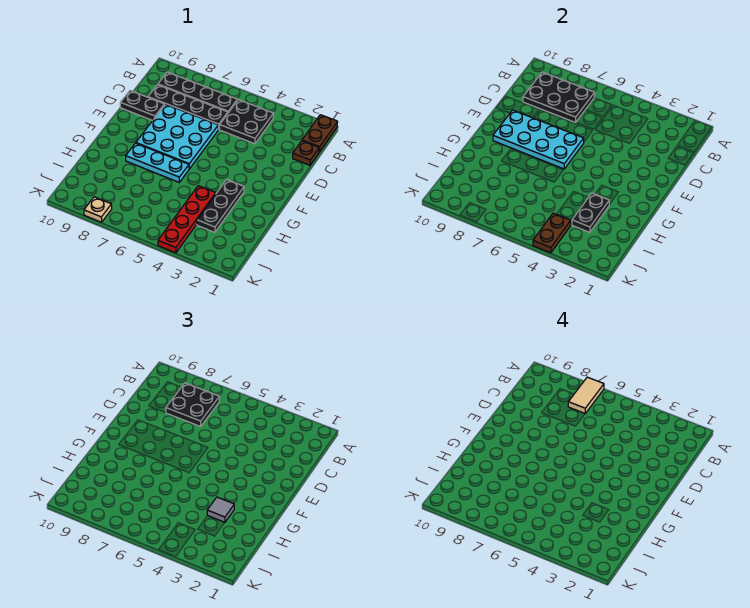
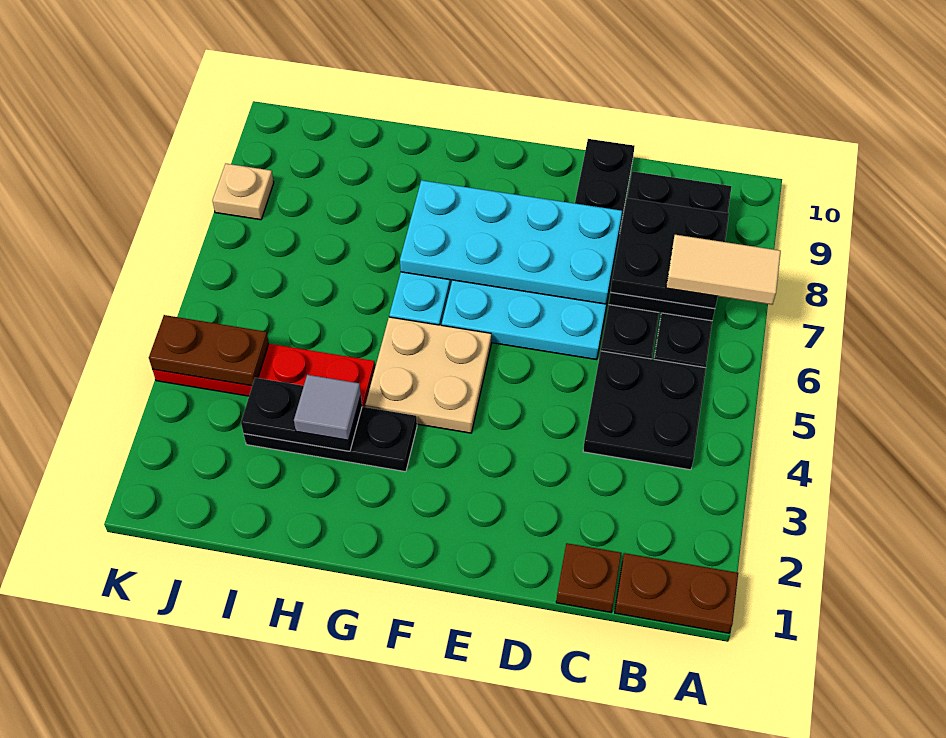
cyan plate E6:F9 level 2 -> cyan plate D7:G8 level 2
none -> tan plate F4:G5 level 1

